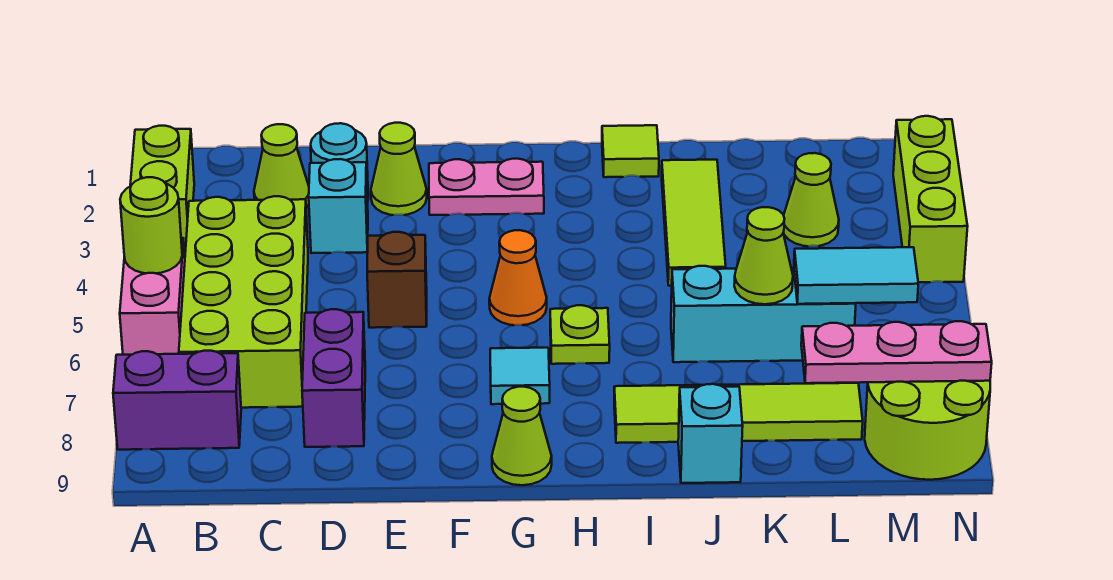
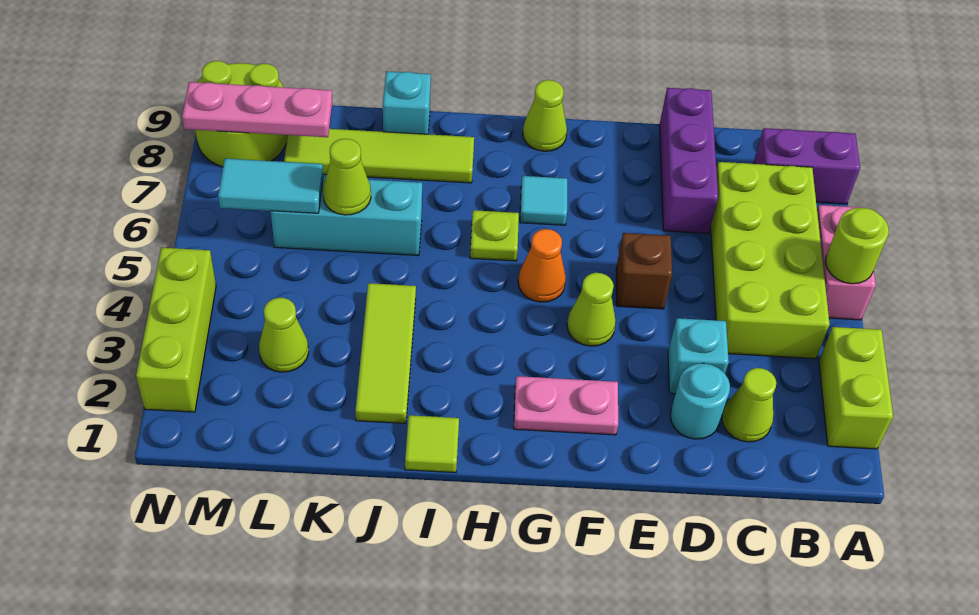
purple brick D7:D8 level 1 -> purple brick D7:D9 level 1
lime cone E2 level 1 -> lime cone F4 level 1

